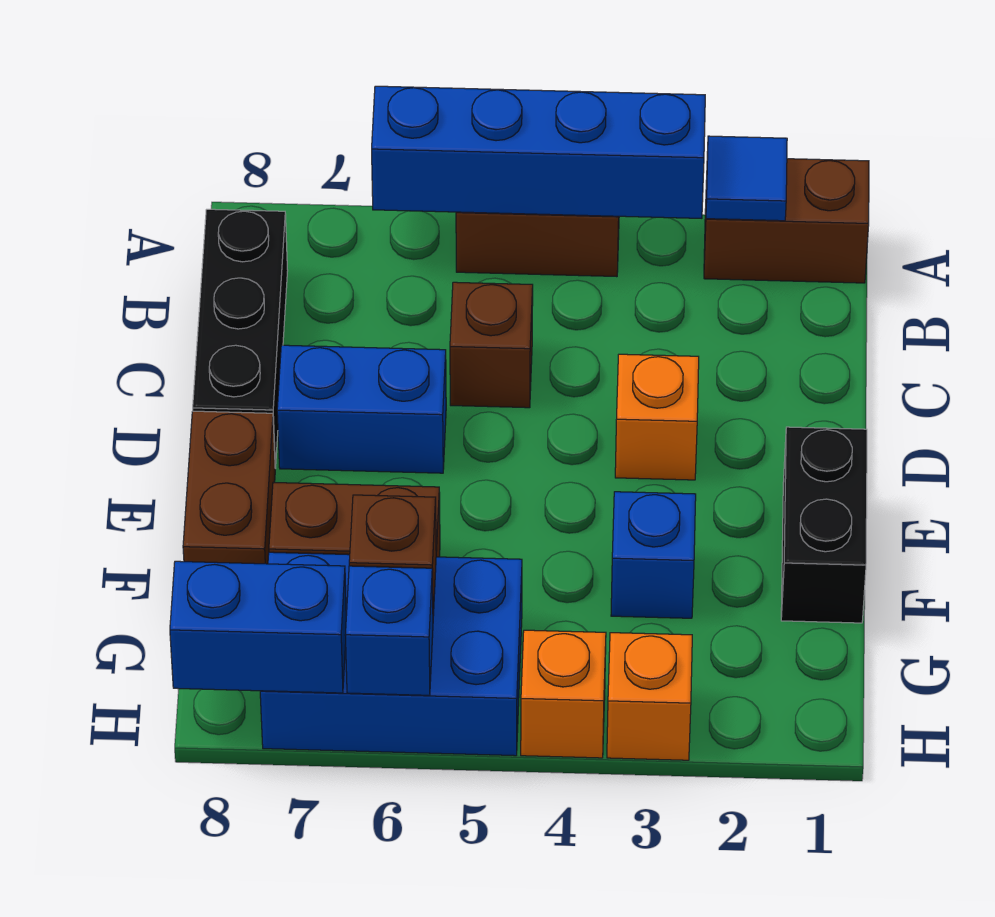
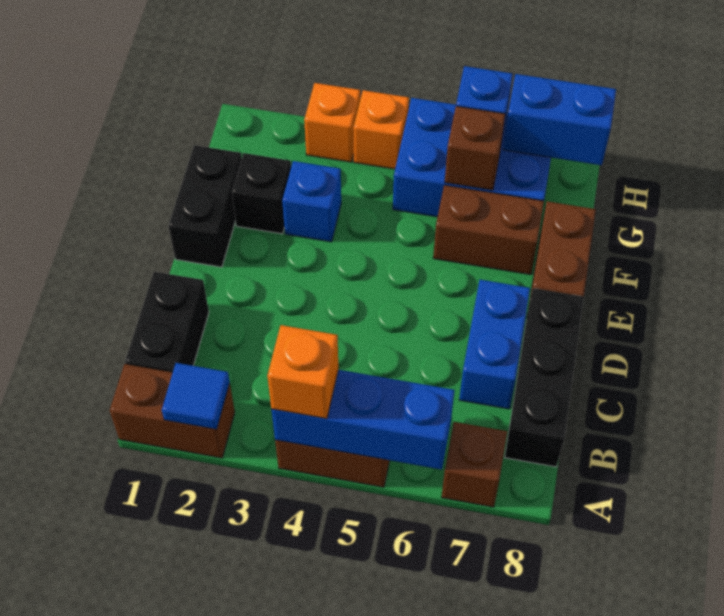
blue brick A3:A6 level 2 -> blue brick A4:A6 level 2
none -> black brick B1:C1 level 1
brown brick C5 level 1 -> brown brick A7 level 1
orange brick D3 level 1 -> orange brick A4 level 3
blue brick D6:D7 level 1 -> blue brick C7:D7 level 1
none -> black brick F2 level 1

